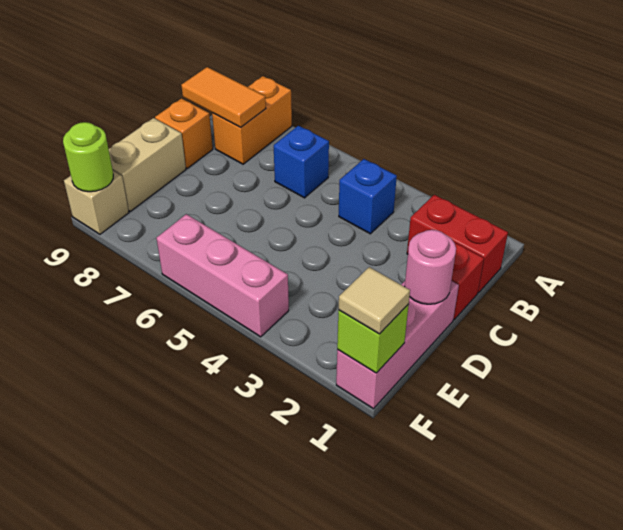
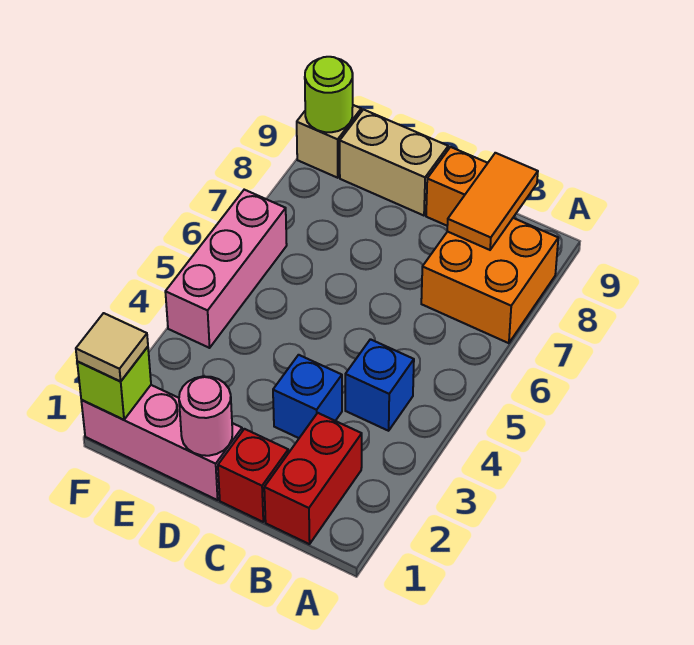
orange brick A8:B8 level 1 -> orange brick A7:B8 level 1
blue brick B6 level 1 -> blue brick C3 level 1

